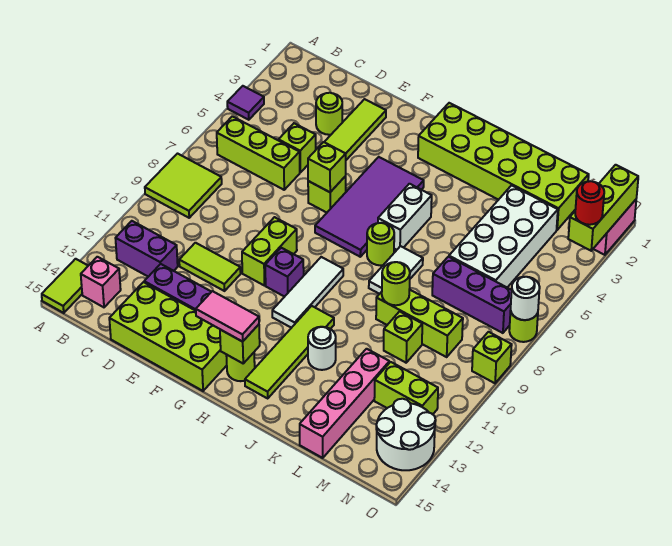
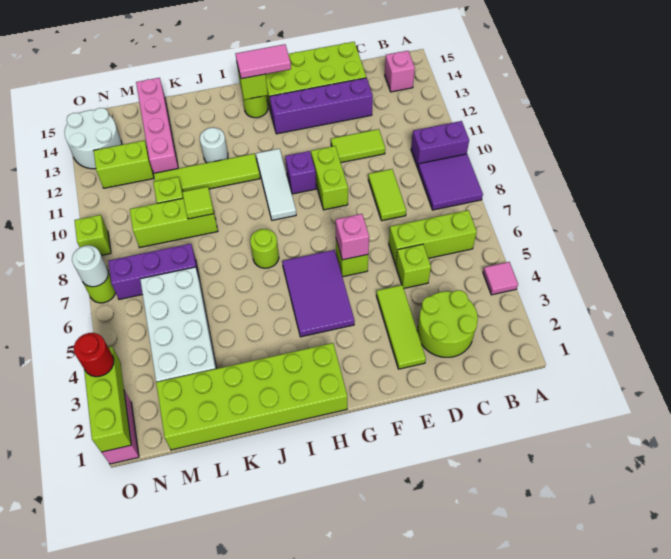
purple tile A4 level 1 -> pink tile A4 level 1
lime tile A8:B9 level 1 -> purple tile A8:B9 level 1
lime tile A14:A15 level 1 -> lime tile D8:D9 level 1
purple brick B12:C12 level 1 -> purple brick A10:B10 level 1
lime round brick D3 level 1 -> lime round brick C2:D3 level 1
lime brick F6 level 2 -> pink brick F6 level 2
purple tile G4:H7 level 1 -> purple tile G4:H6 level 1
white brick I5:I6 level 1 -> none
lime tile I11:I14 level 1 -> lime tile I11:L11 level 1
white tile J7:J8 level 1 -> none
lime round brick K9 level 2 -> lime tile K9 level 2

